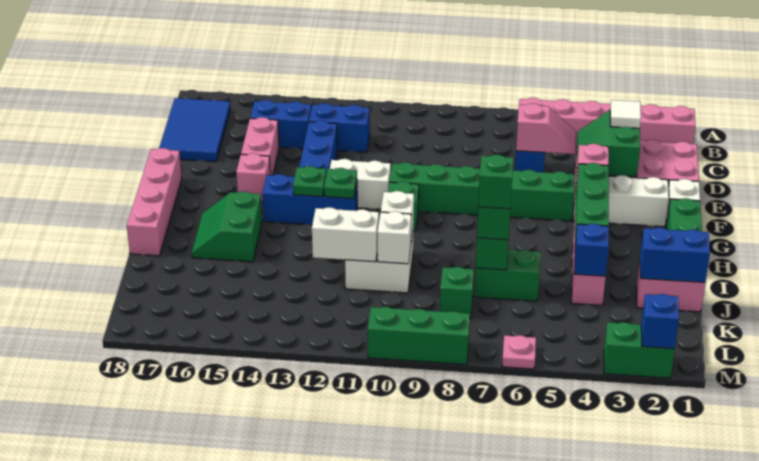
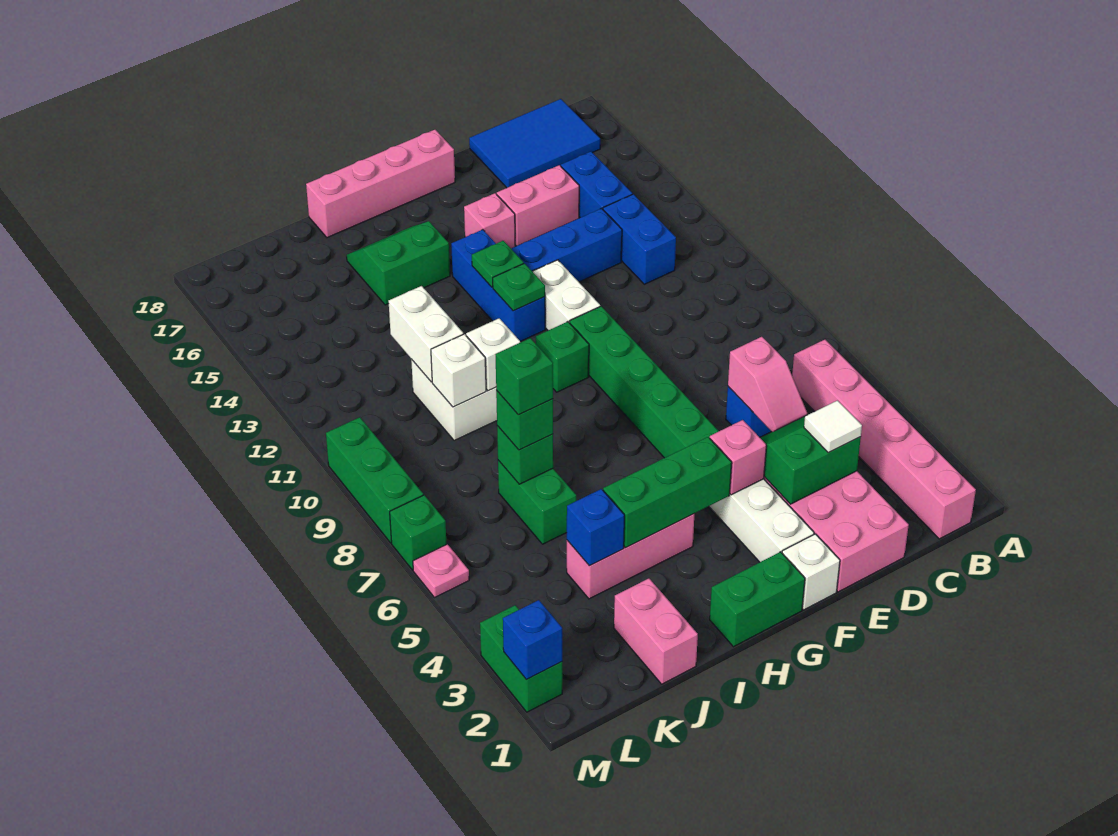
blue brick J1:J2 level 2 -> none
green brick K8 level 1 -> green brick M7 level 1

